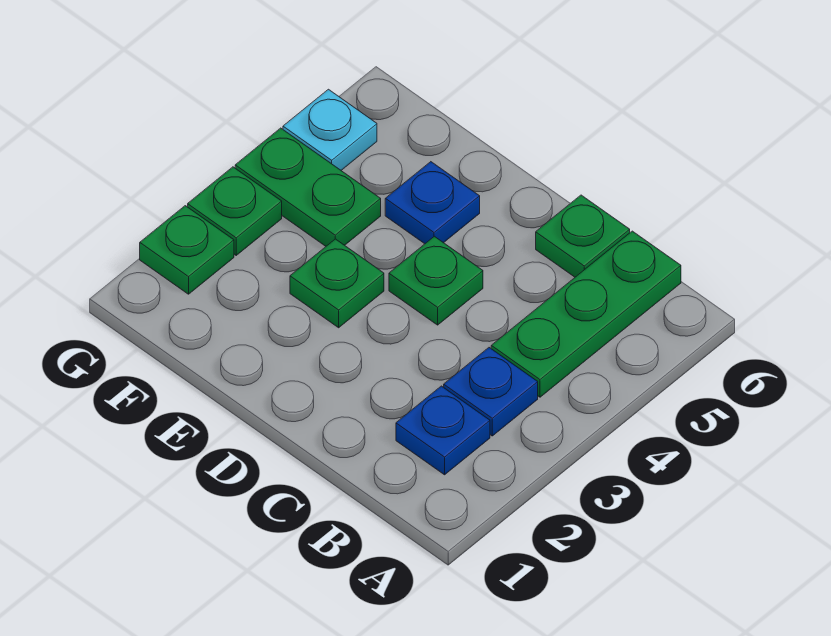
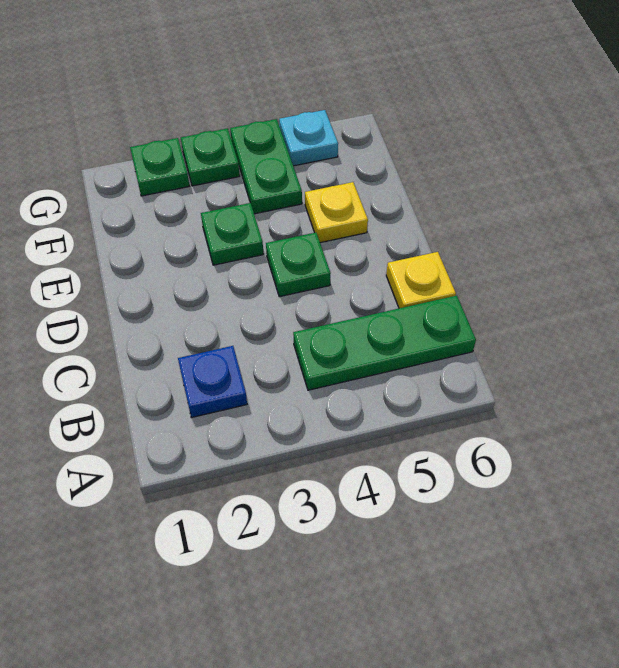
blue plate B3 level 1 -> none
green plate C6 level 1 -> yellow plate C6 level 1
blue plate E5 level 1 -> yellow plate E5 level 1

